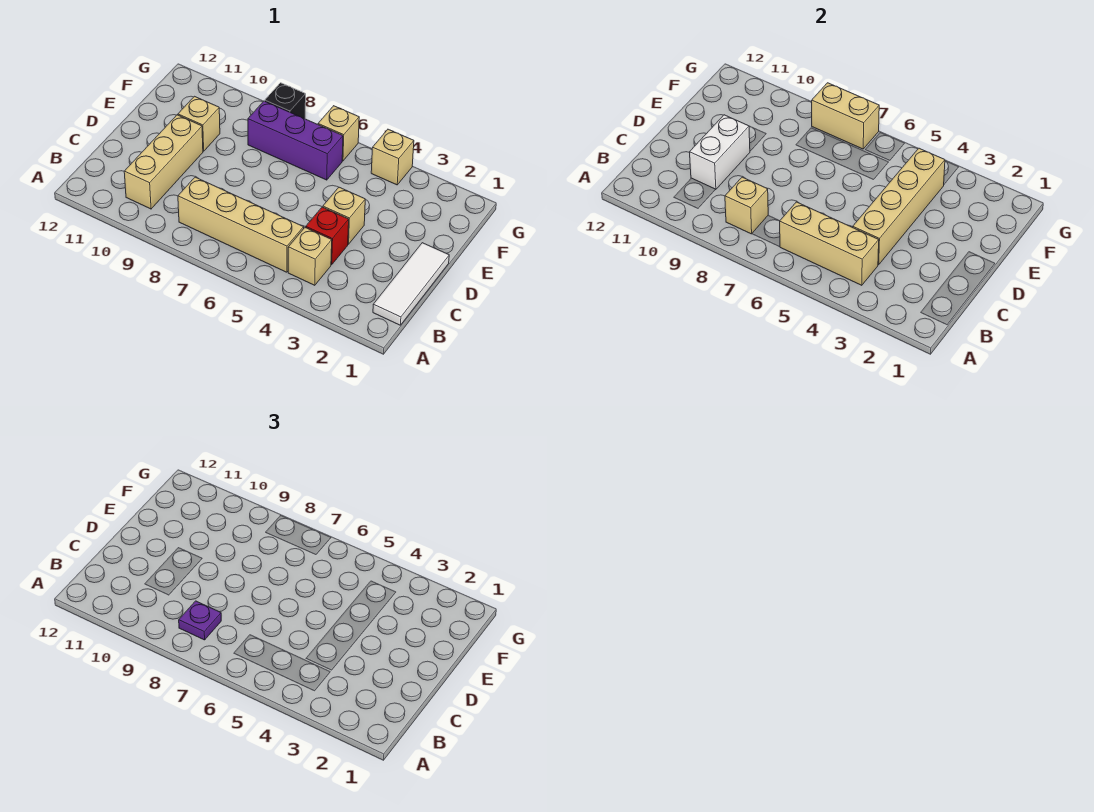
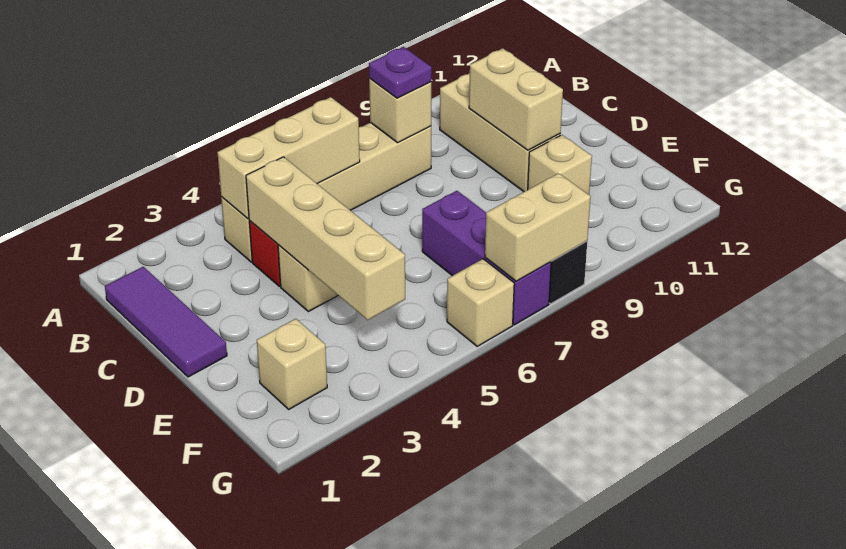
white tile B1:D1 level 1 -> purple tile B1:D1 level 1
white brick C10:D10 level 2 -> tan brick C10:D10 level 2
purple brick F6:F8 level 1 -> purple brick E7:G7 level 1
tan brick G4 level 1 -> tan brick F2 level 1

